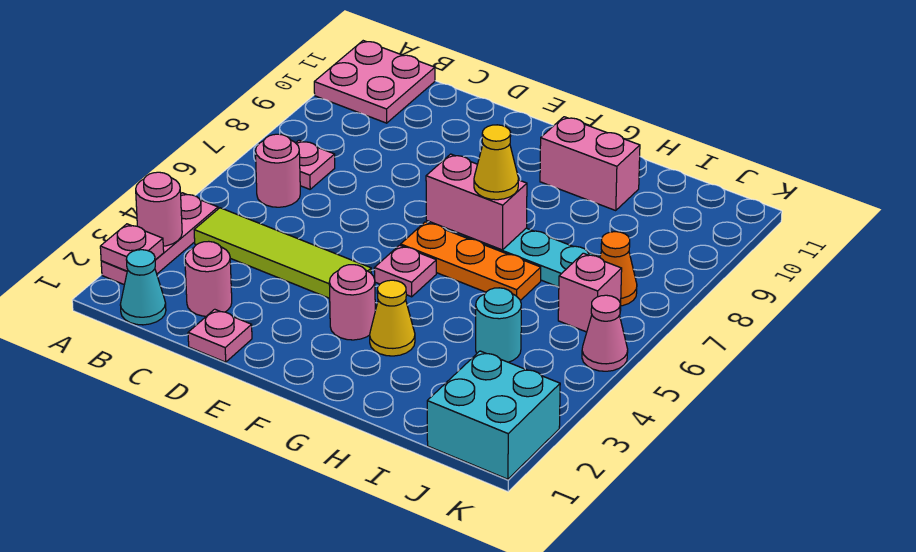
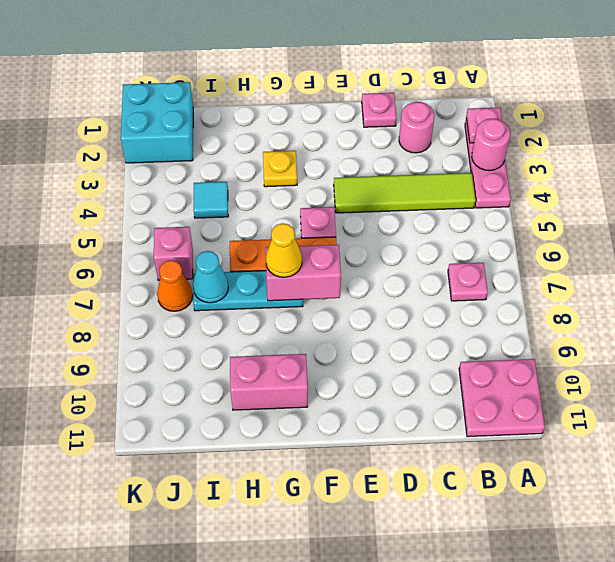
cyan cone B1 level 1 -> cyan cone I7 level 2
pink round brick B6 level 1 -> none
pink round brick F3 level 1 -> none
yellow cone G3 level 1 -> yellow plate G3 level 1
cyan round brick I4 level 1 -> cyan tile I4 level 1
pink cone K5 level 1 -> none

